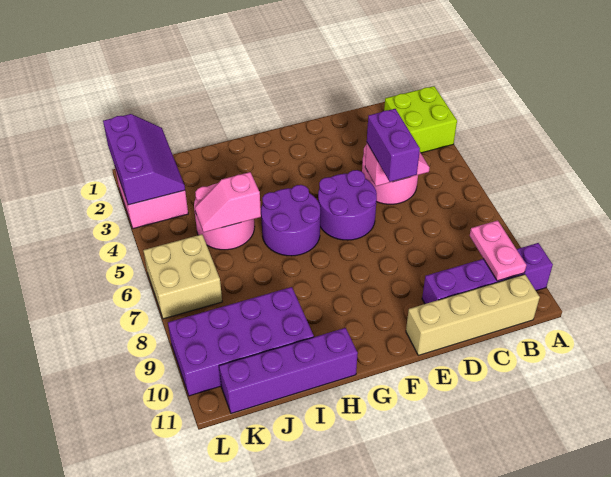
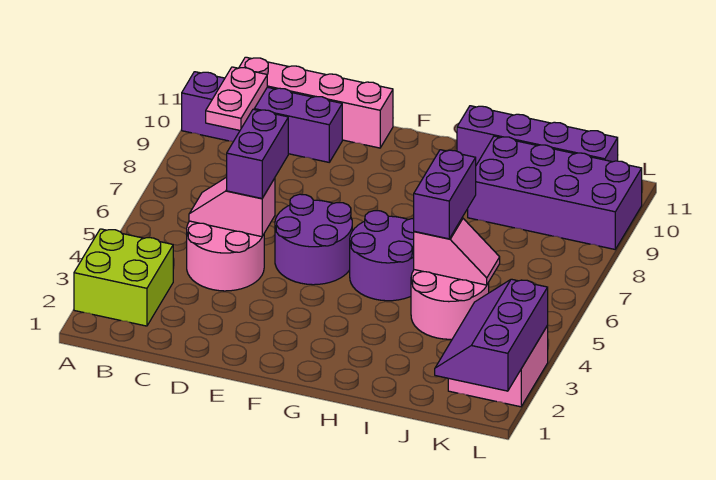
tan brick B11:E11 level 1 -> pink brick B11:E11 level 1
none -> purple brick I5:I6 level 3
tan brick K6:L7 level 1 -> none

